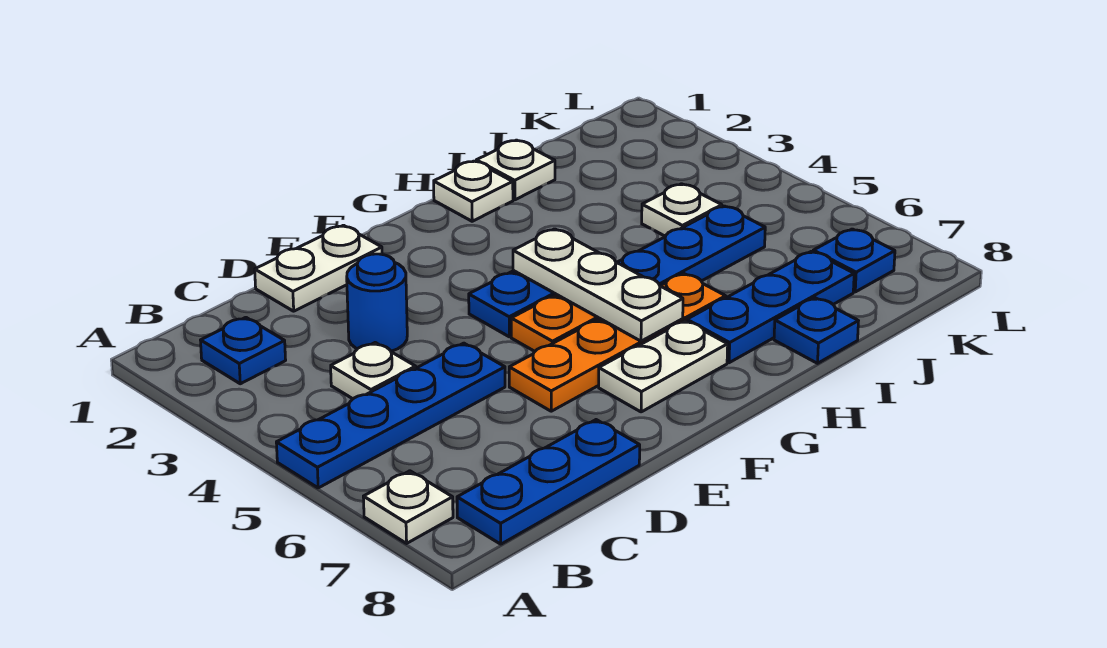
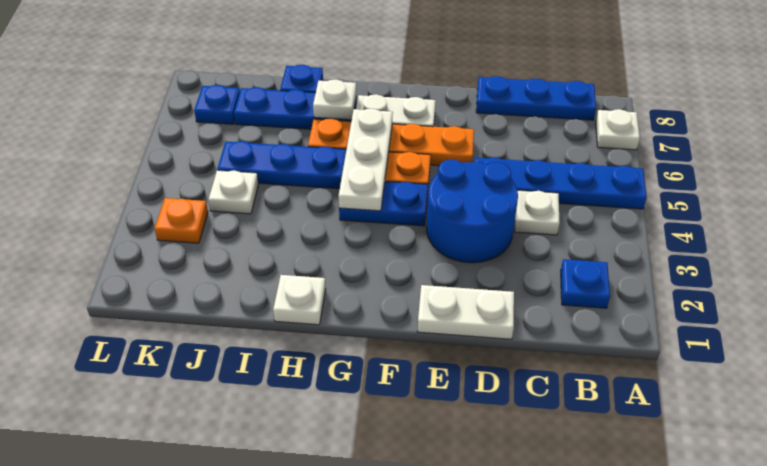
blue round brick D3 level 1 -> blue round brick D3:E4 level 1
white plate I1 level 1 -> white plate H7 level 2
none -> orange plate K3 level 1

